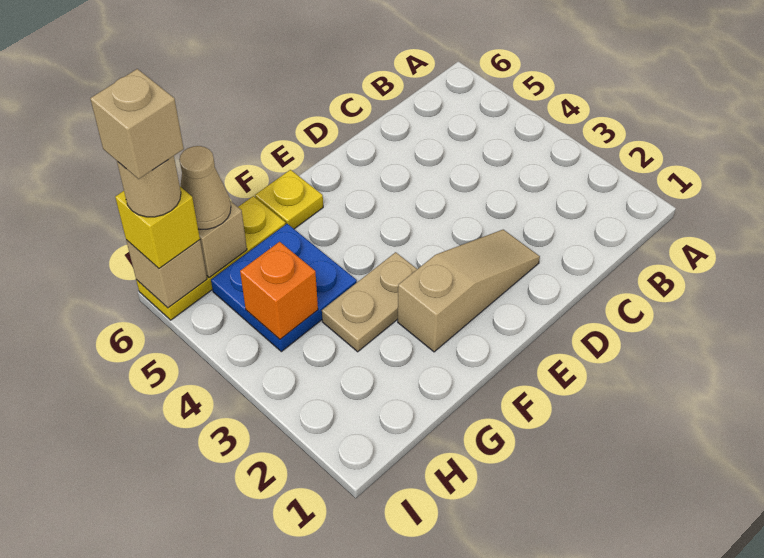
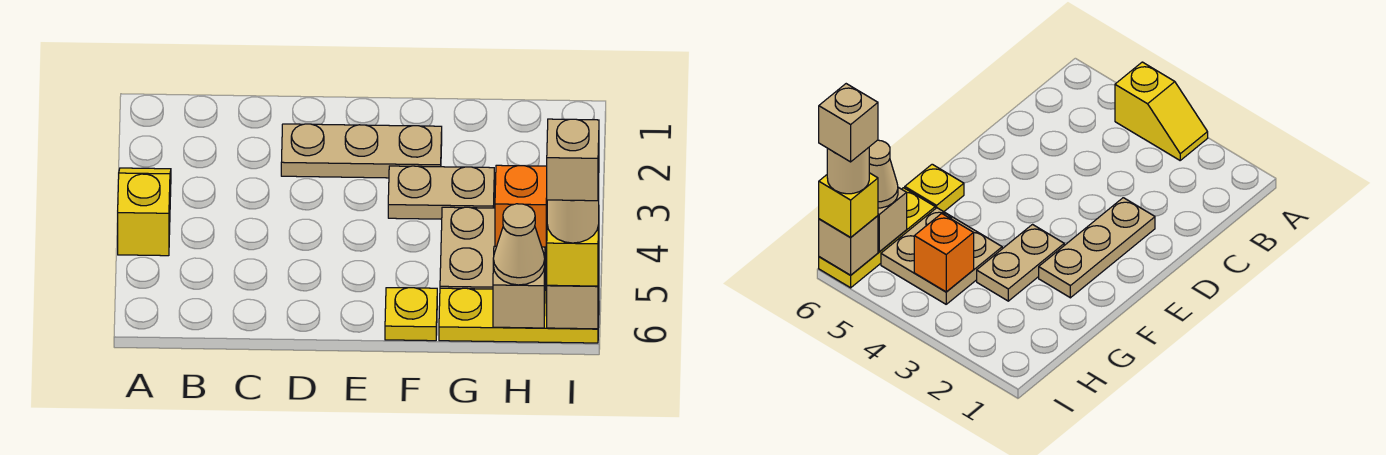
none -> yellow slope A3:A4 level 1 top 4
tan slope D2:F2 level 1 top F -> tan plate D2:F2 level 1
blue plate G4:H5 level 1 -> tan plate G4:H5 level 1

